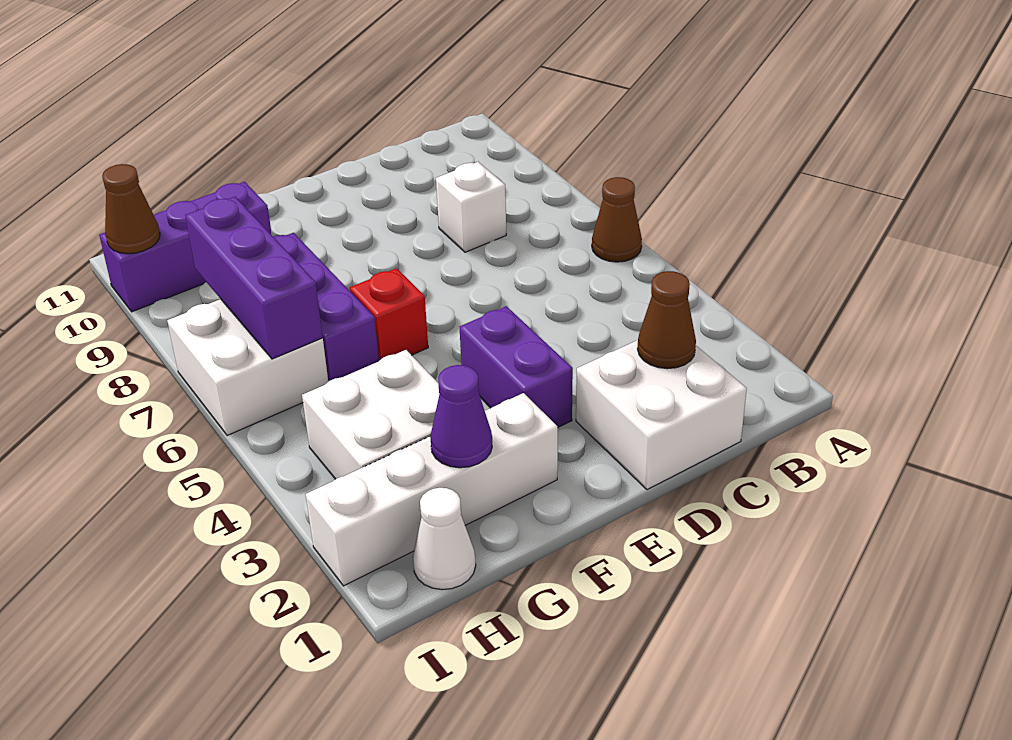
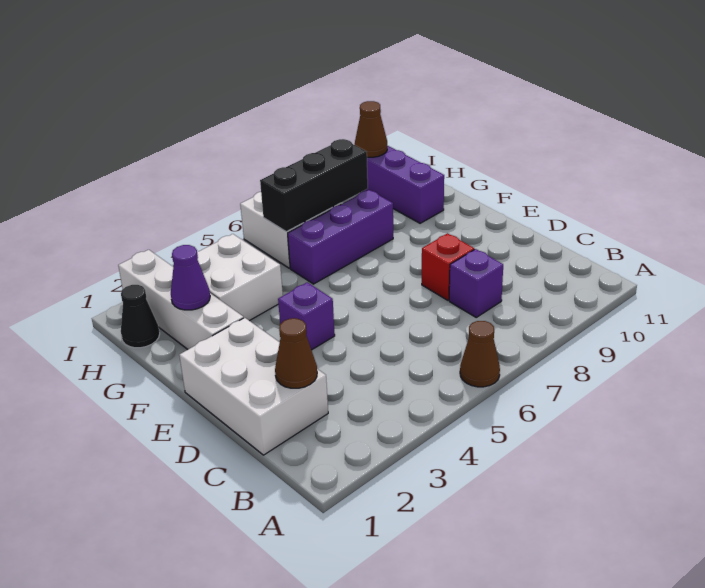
white brick C1:D2 level 1 -> white brick C1:E2 level 1
white brick C8 level 1 -> purple brick C8 level 1
purple brick E3:E4 level 1 -> purple brick E4 level 1
red brick F6 level 1 -> red brick D8 level 1
white cone H1 level 1 -> black cone H1 level 1
purple brick H6:H8 level 2 -> black brick H6:H8 level 2

